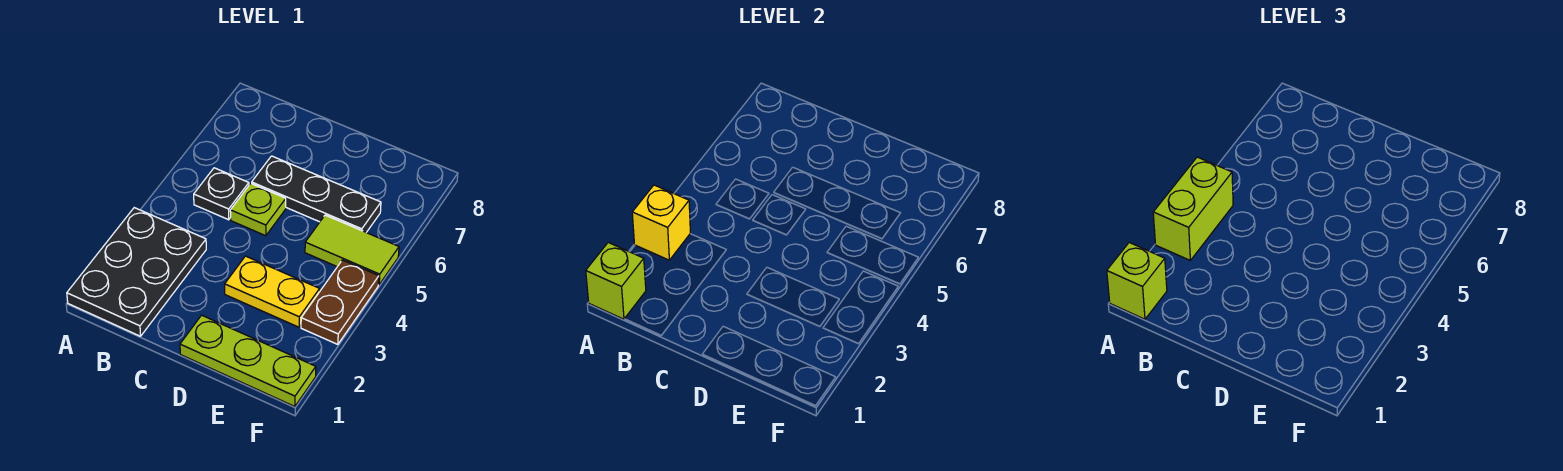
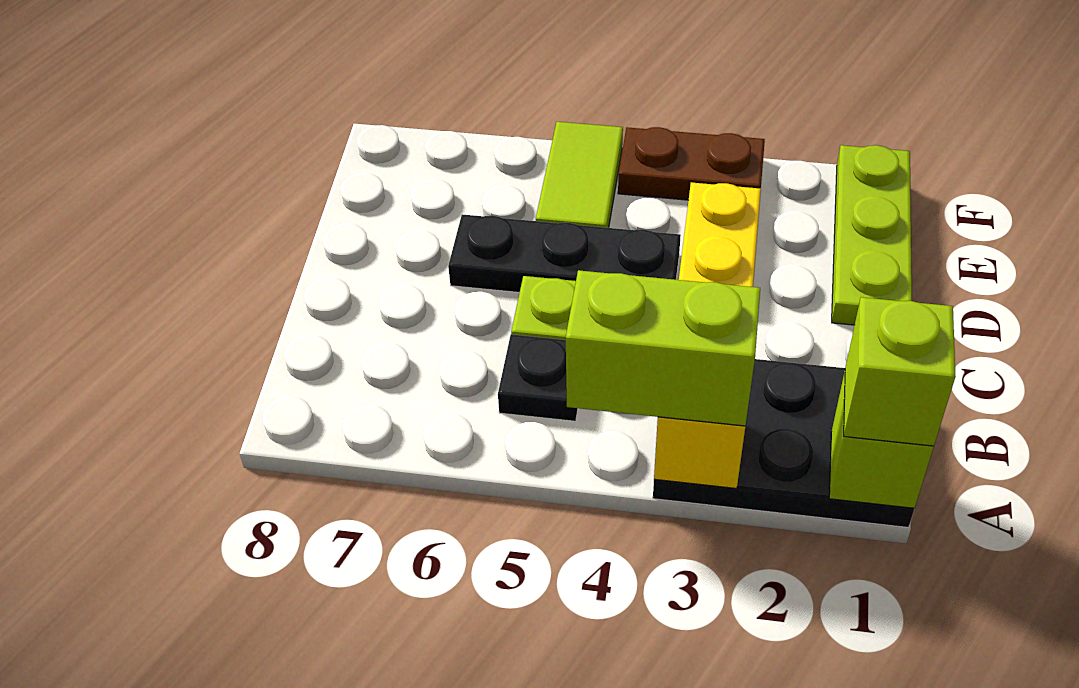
black plate C6:E6 level 1 -> black plate D4:D6 level 1

